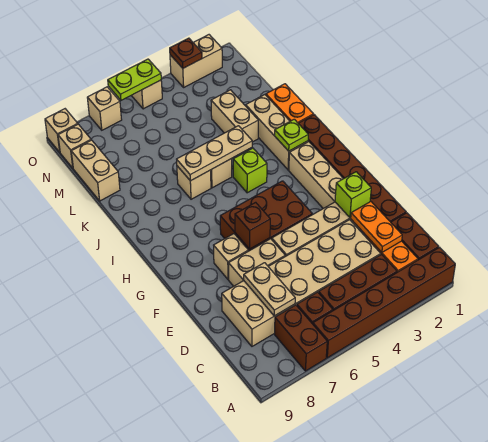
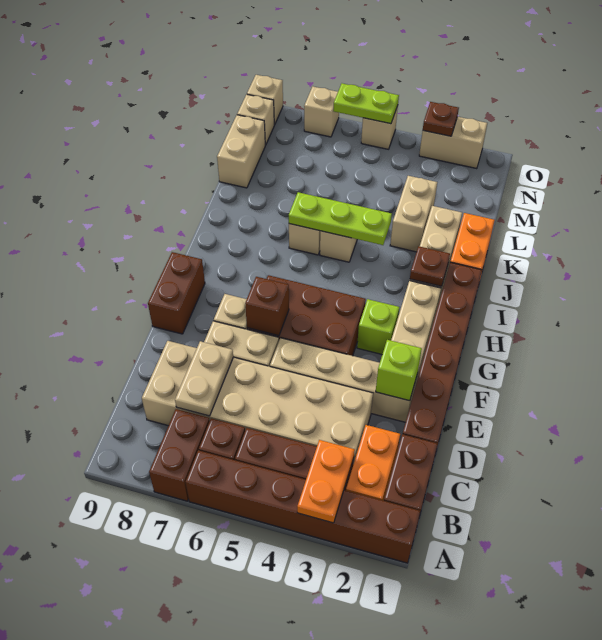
orange plate C2:D2 level 2 -> orange plate A3:B3 level 2
none -> brown brick F9:G9 level 1
lime plate I2 level 2 -> brown plate I2 level 2
lime brick I4 level 1 -> lime brick G3 level 1
tan plate J4:J6 level 2 -> lime plate J4:J6 level 2

